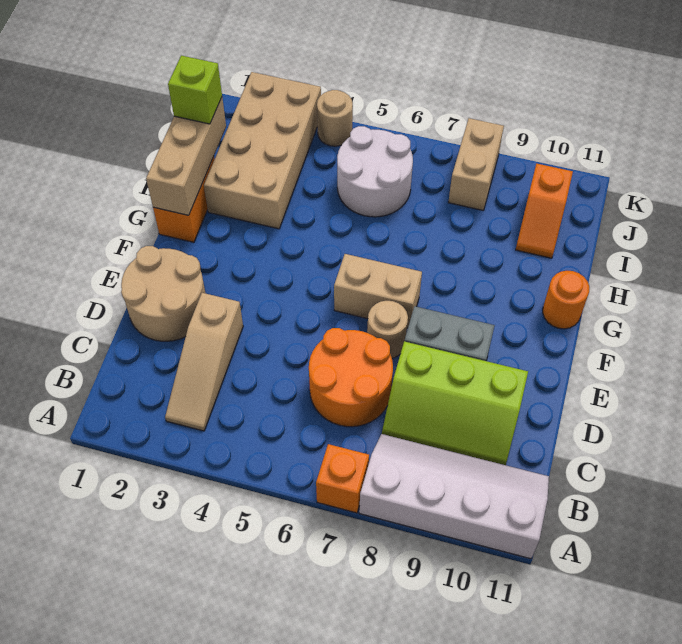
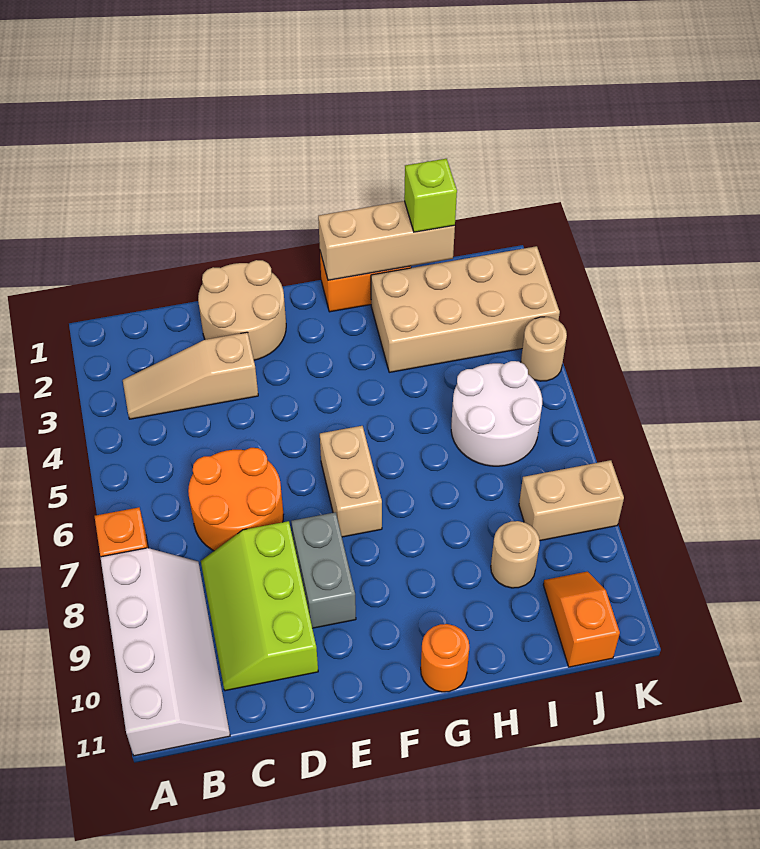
tan round brick E7 level 1 -> tan round brick I9 level 1
orange slope I10:J10 level 1 top J -> orange slope J10:J11 level 1 top 11

